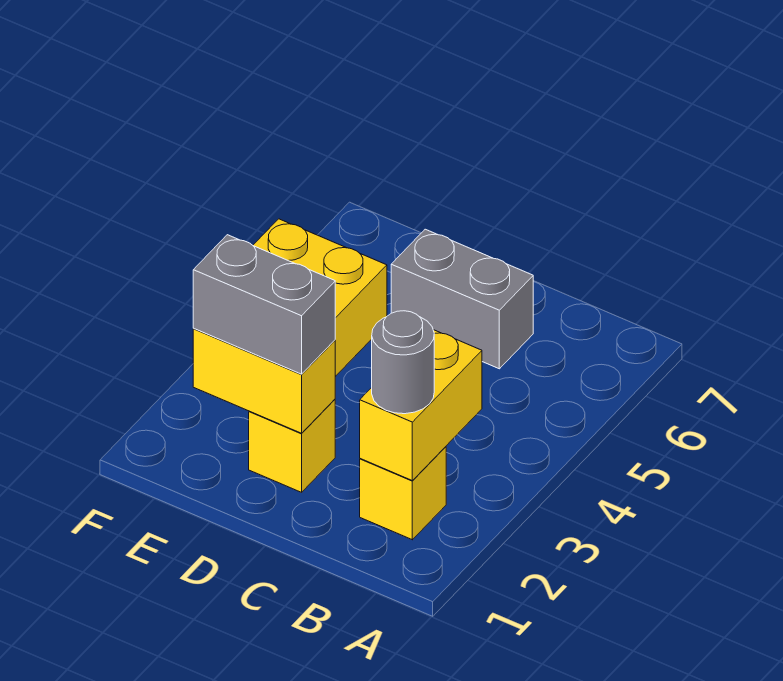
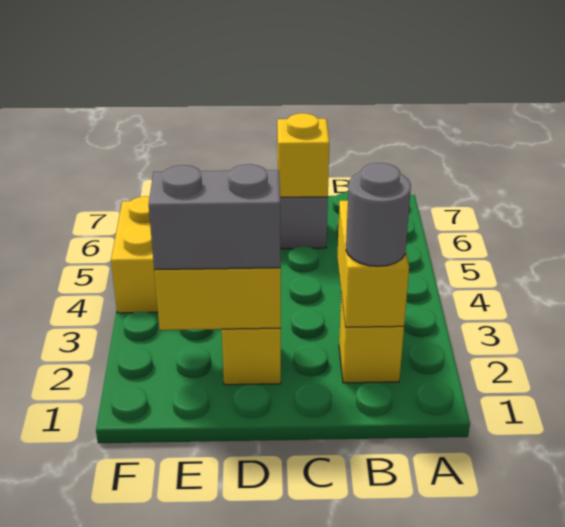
none -> yellow brick C6 level 2

